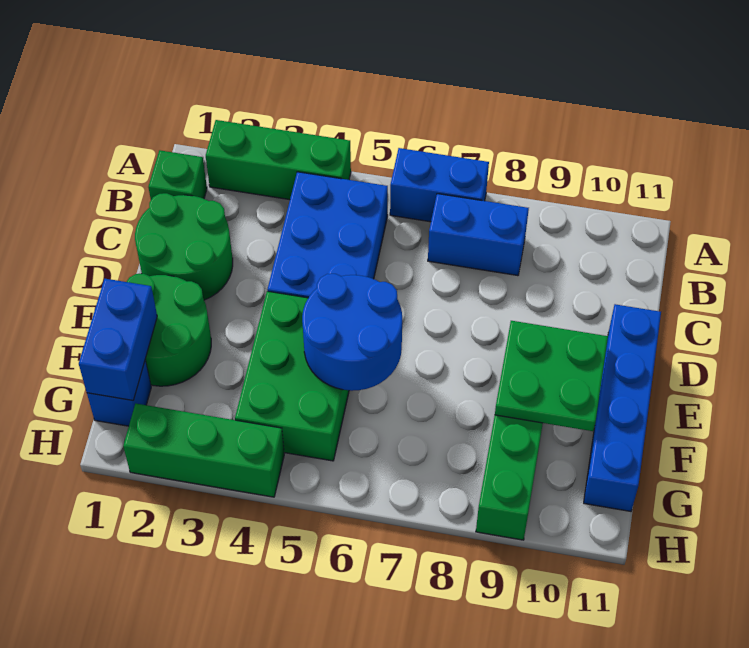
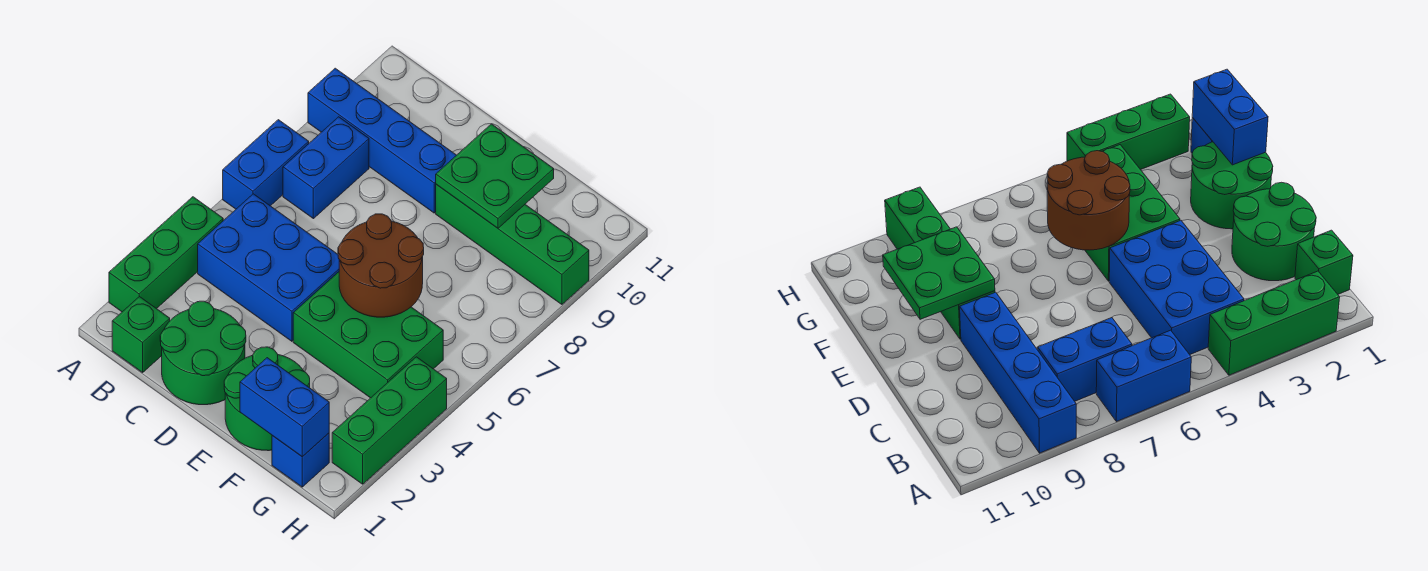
blue brick D11:G11 level 1 -> blue brick A9:D9 level 1
blue round brick E5:F6 level 2 -> brown round brick E5:F6 level 2

